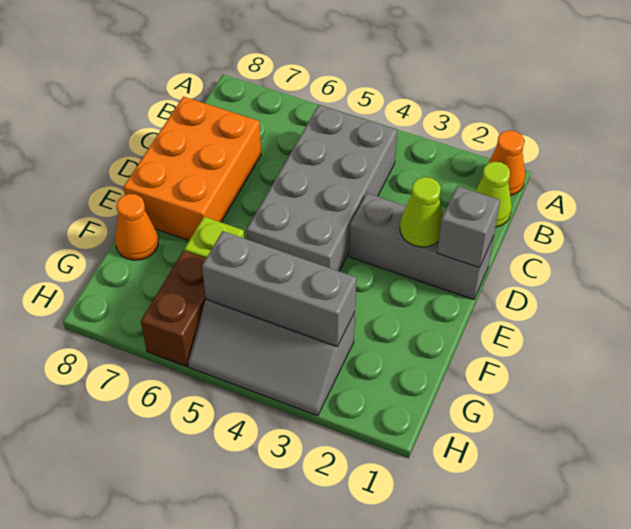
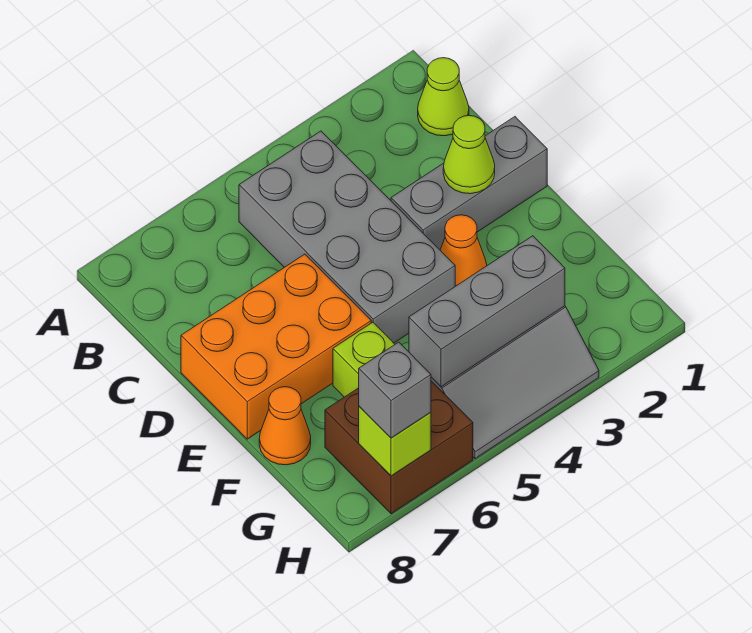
orange cone A1 level 1 -> orange cone E3 level 1
orange brick C7:E8 level 1 -> orange brick D6:E8 level 1
grey brick D1 level 2 -> grey brick H7 level 3
brown brick G6:H6 level 1 -> brown brick G6:H7 level 1
none -> lime brick H7 level 2

